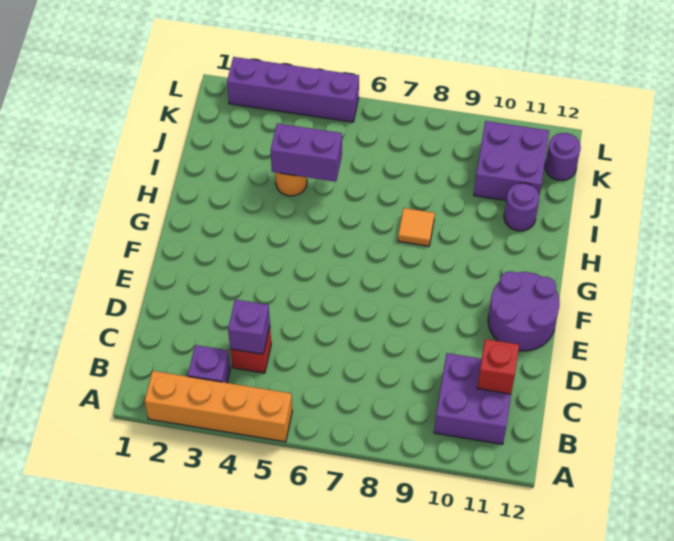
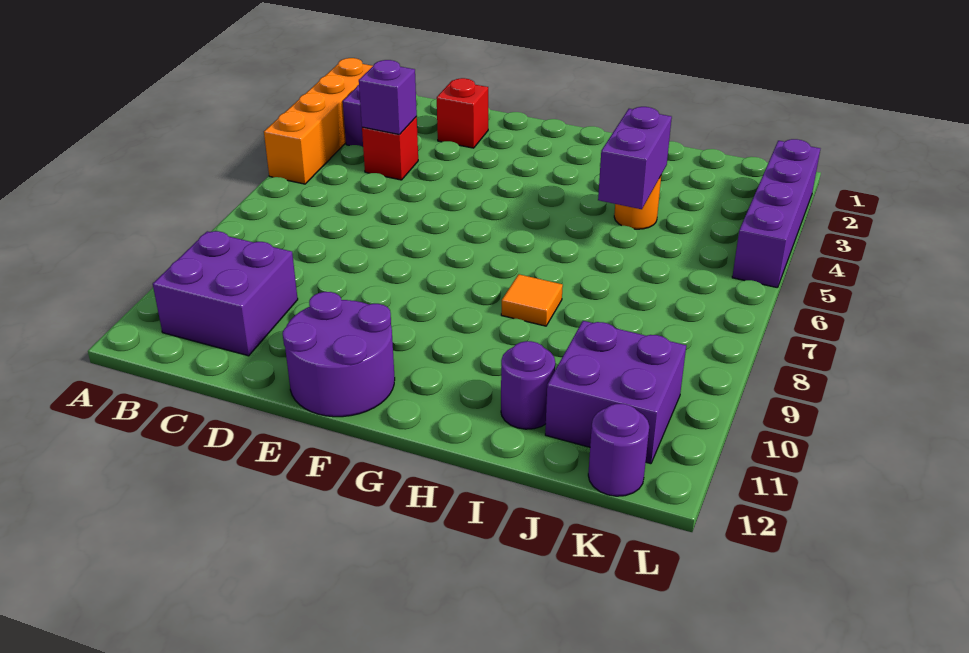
red brick C11 level 2 -> red brick D2 level 1

